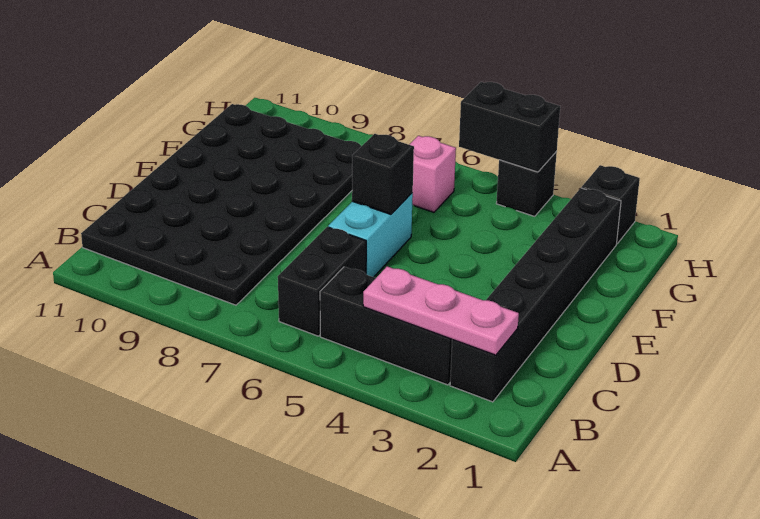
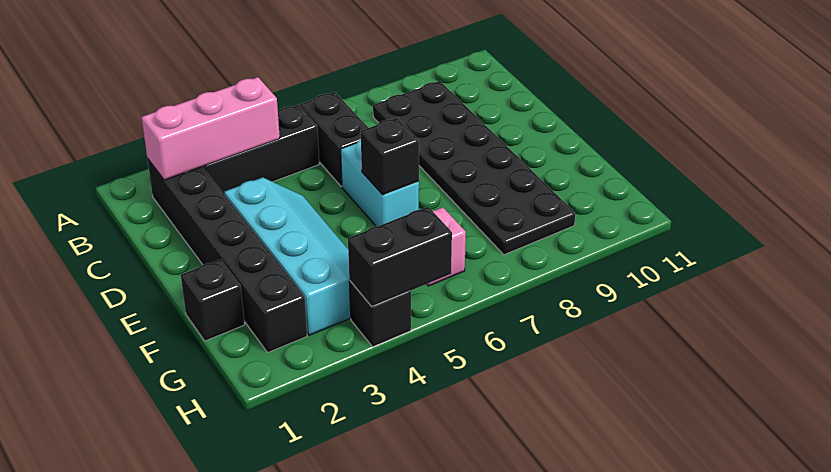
pink plate B2:B4 level 2 -> pink brick B2:B4 level 2
black plate B8:G11 level 1 -> black plate B8:G9 level 1
none -> cyan slope D3:G4 level 1 top 3
black brick H2 level 1 -> black brick F1 level 1

